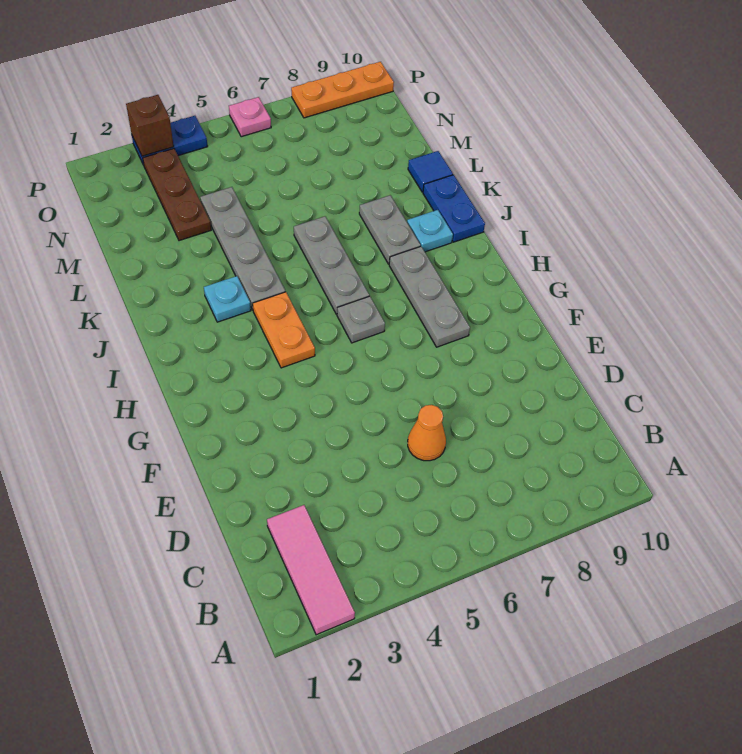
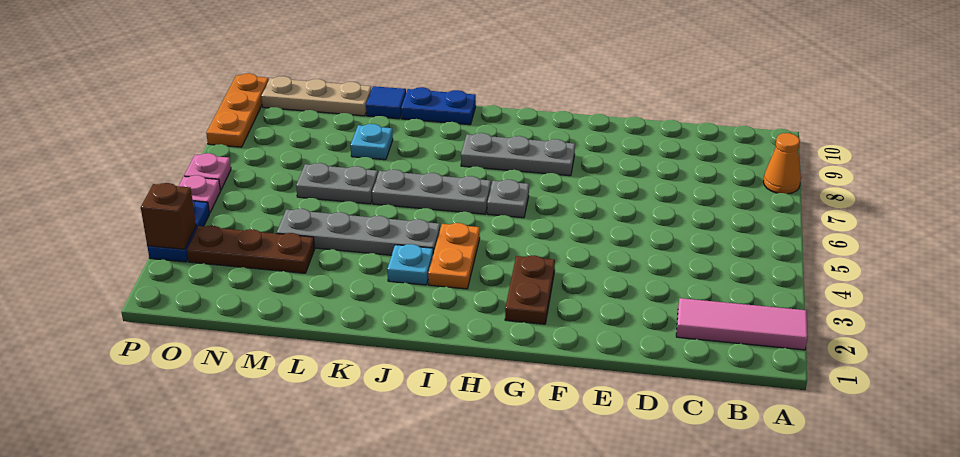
orange cone D6 level 1 -> orange cone A8 level 1
none -> brown plate G2:G3 level 1
orange plate H4:I4 level 1 -> orange plate I3:I4 level 1
grey plate J8:K8 level 1 -> grey plate L6:M6 level 1
cyan plate J9 level 1 -> cyan plate L8 level 1
none -> tan plate M10:O10 level 1
none -> pink plate P5 level 1

